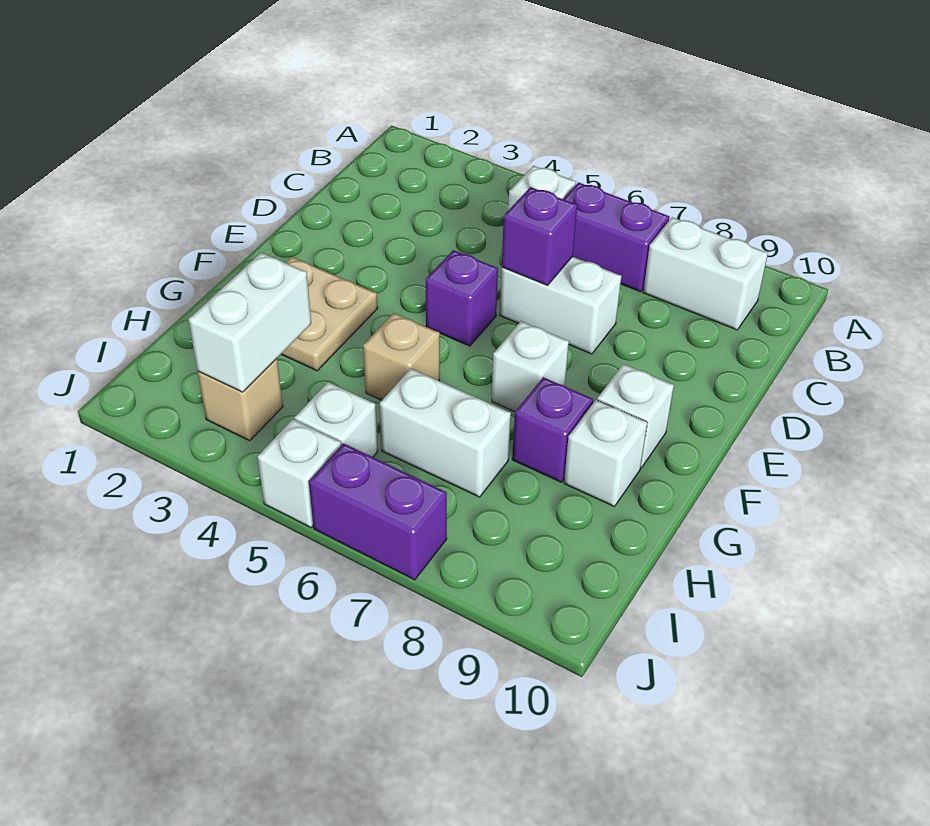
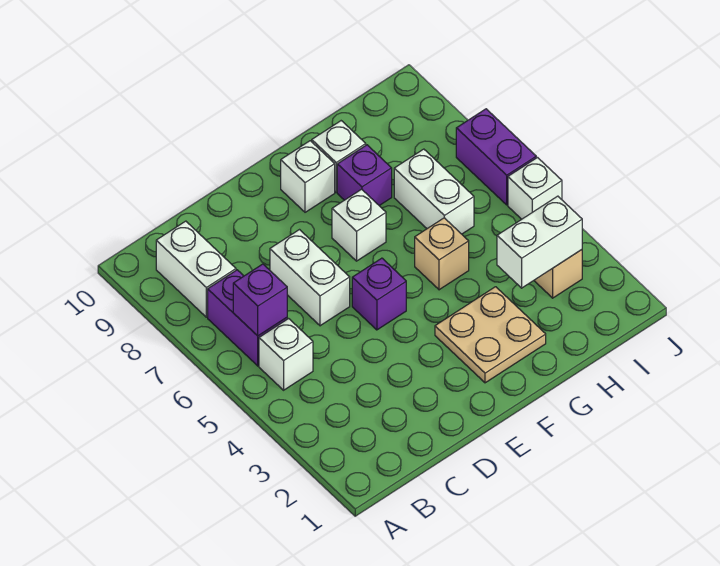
purple brick D6 level 2 -> purple brick B6 level 2
white brick I5 level 1 -> none

